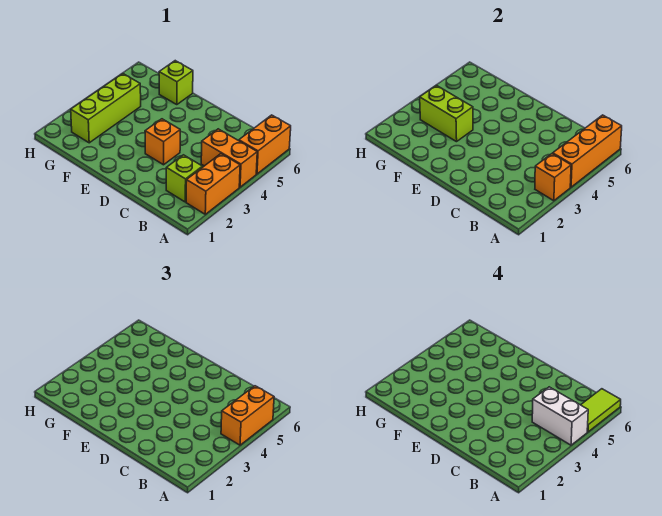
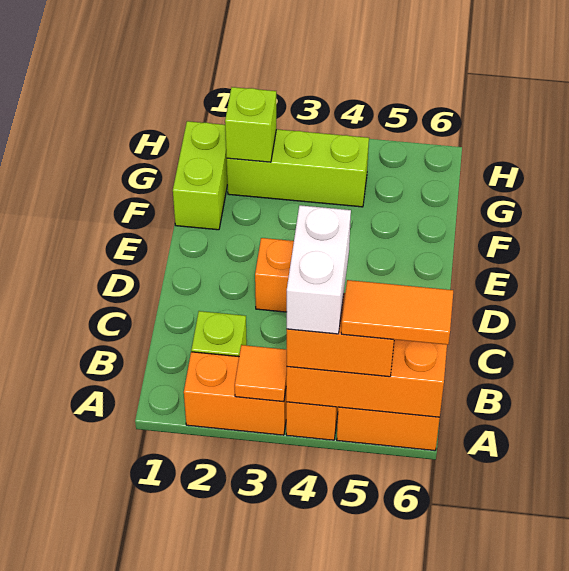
orange brick A3 level 2 -> orange tile A3 level 2
lime tile A5:A6 level 4 -> orange tile A5:A6 level 4
lime brick F3:G3 level 2 -> lime brick F1:G1 level 1
lime brick F6 level 1 -> lime brick G2 level 2

